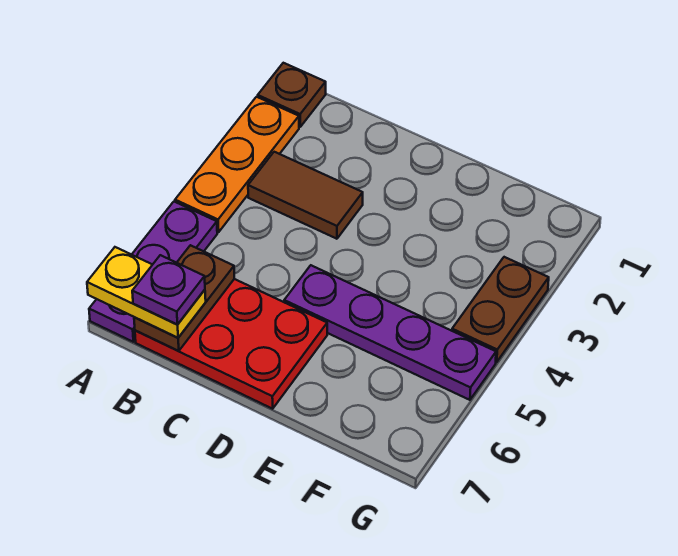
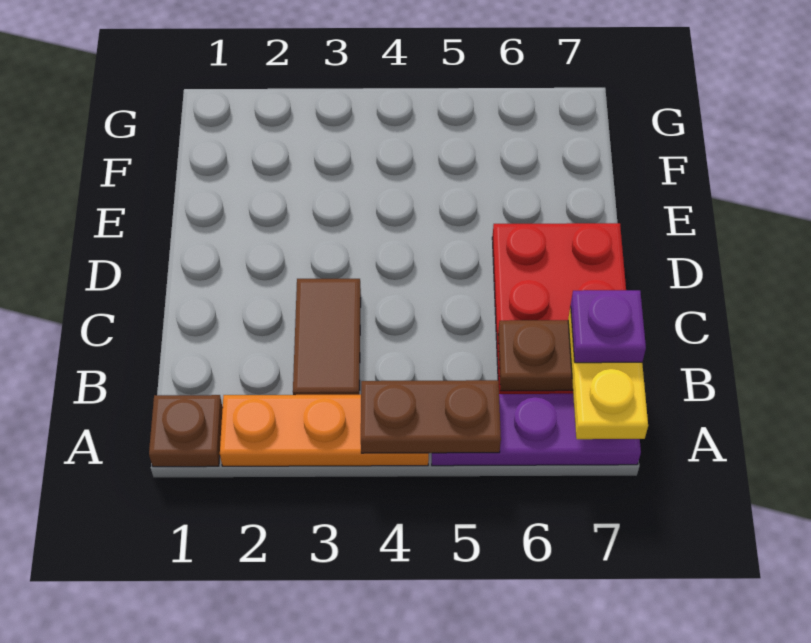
purple plate D5:G5 level 1 -> none
brown plate G3:G4 level 1 -> brown plate A4:A5 level 2

